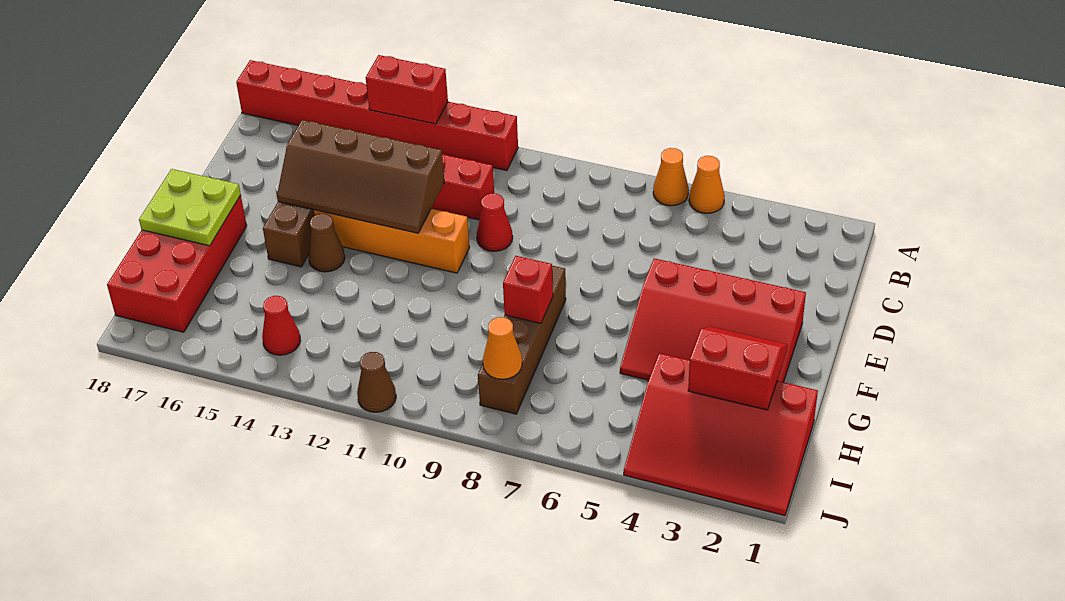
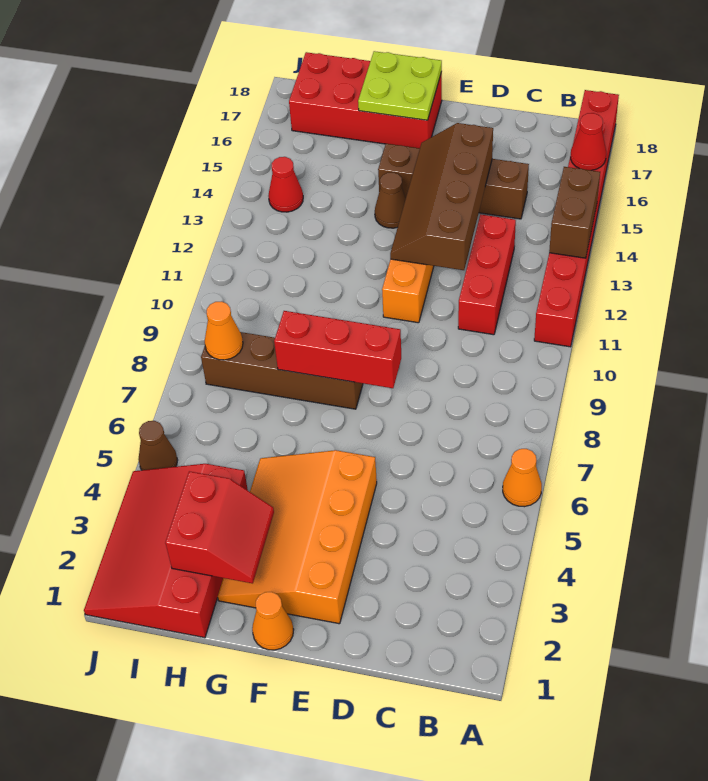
orange cone A5 level 1 -> orange cone F1 level 1
red brick A13:A14 level 2 -> brown brick A13:A14 level 2
red cone D10 level 1 -> red cone A16 level 2
red slope E2:G5 level 1 top E -> orange slope E2:G5 level 1 top E
red brick G8 level 2 -> red brick E8:G8 level 2
brown cone J11 level 1 -> brown cone J5 level 1

